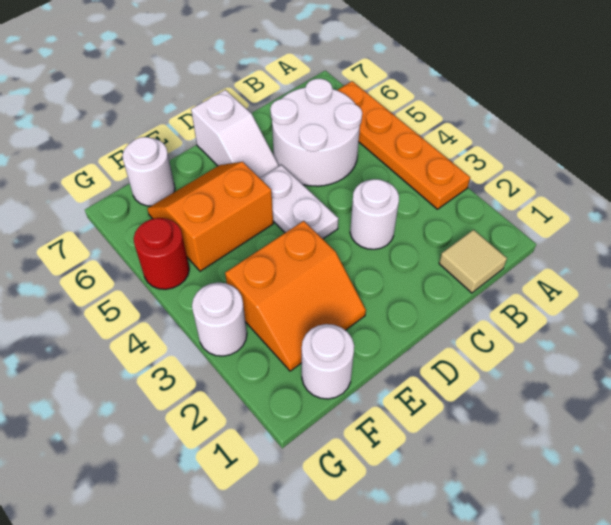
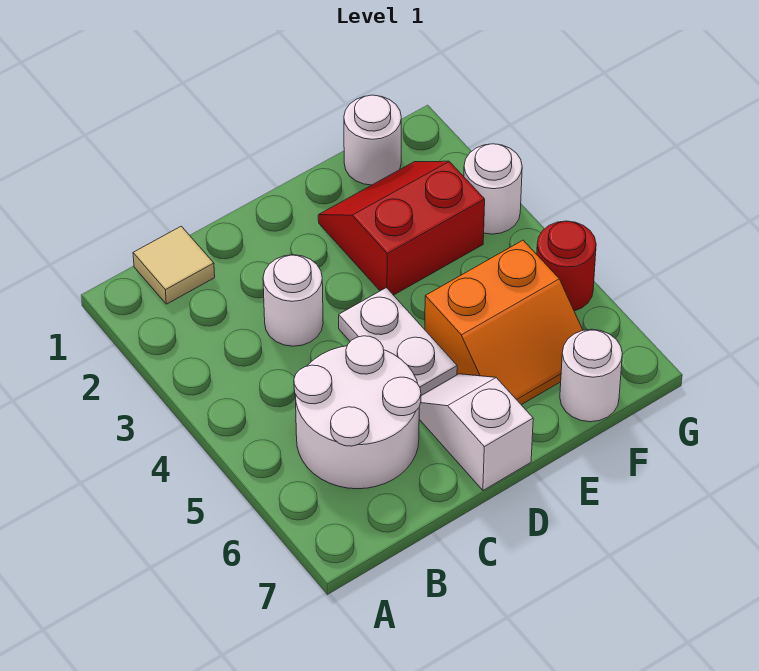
orange plate A3:A6 level 1 -> none
orange slope E2:F3 level 1 top 3 -> red slope E2:F3 level 1 top 3

